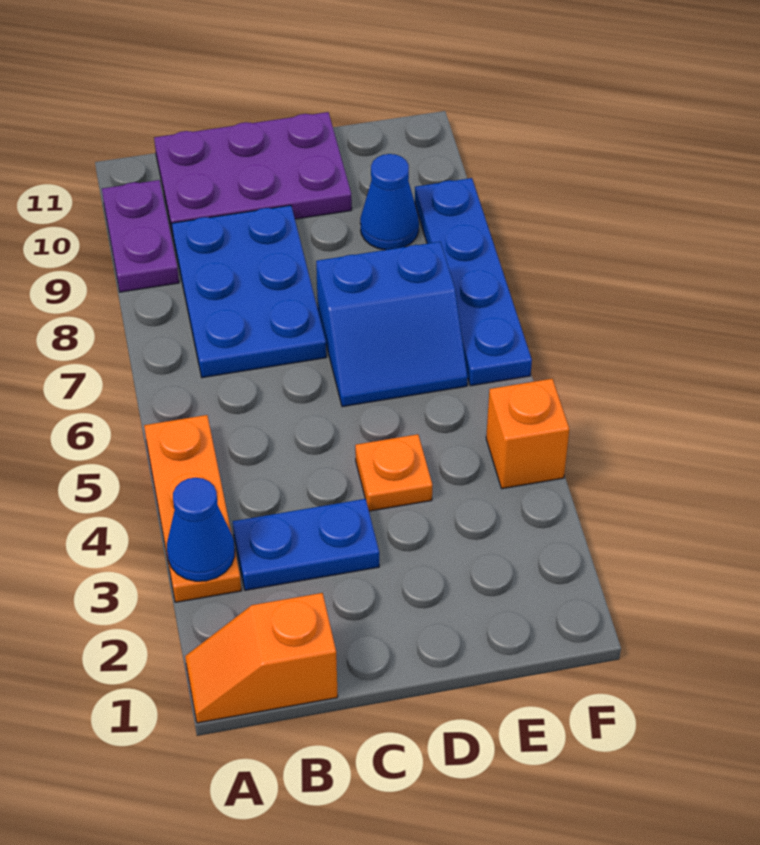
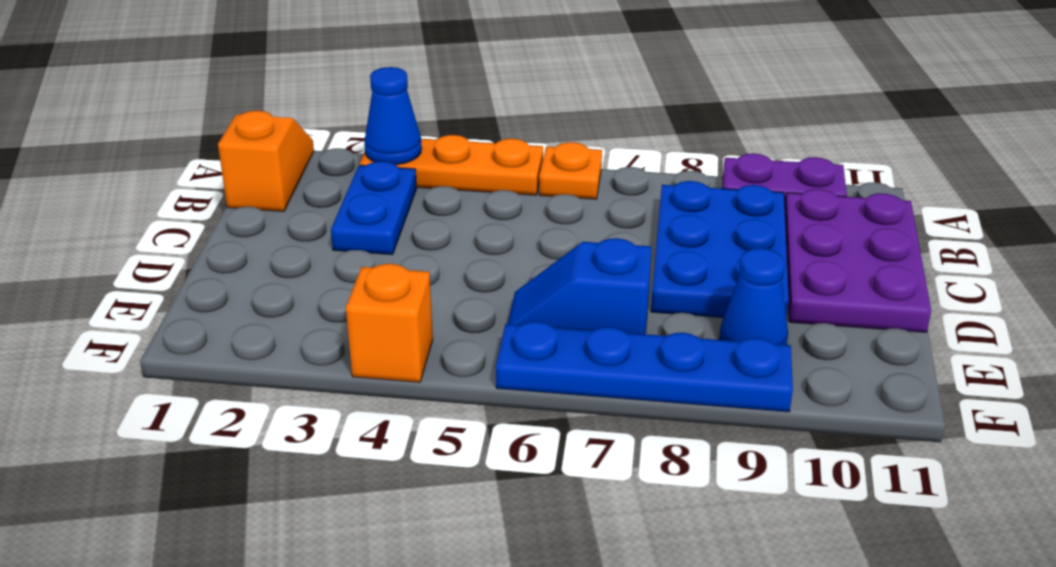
blue plate B7:C9 level 1 -> blue plate B8:D9 level 1
orange plate D4 level 1 -> orange plate A6 level 1
blue slope D6:E7 level 1 top 7 -> blue slope E6:E7 level 1 top 7

